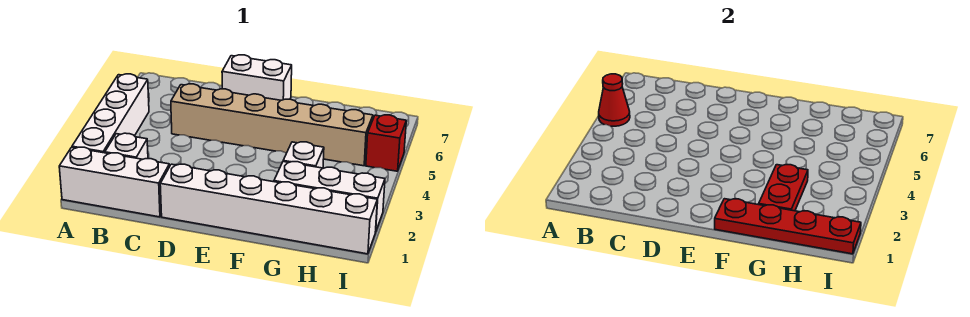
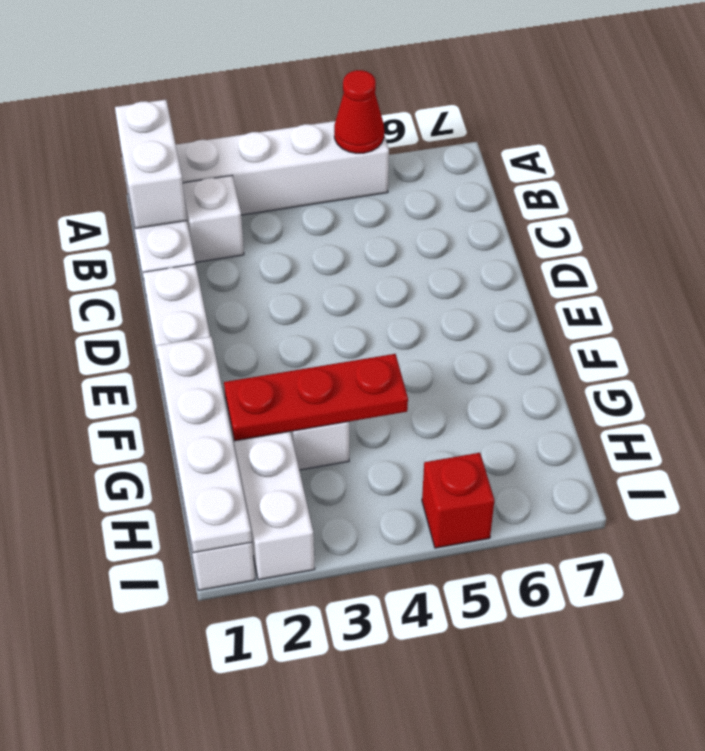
tan brick C5:H5 level 1 -> none
white brick D7:E7 level 1 -> white brick A1:B1 level 2
red plate F1:I1 level 2 -> white plate F1:I1 level 2
red plate G2:G3 level 2 -> red plate G2:G4 level 2

